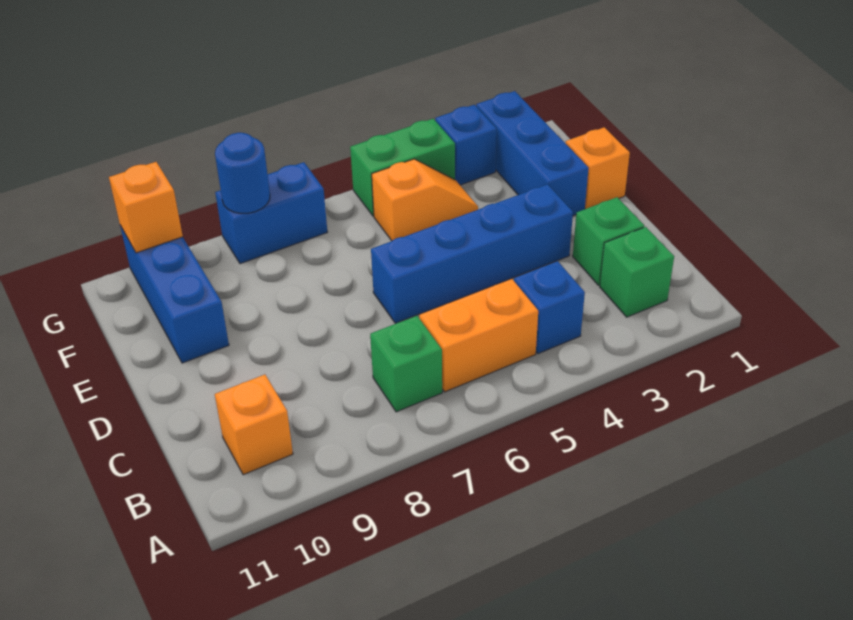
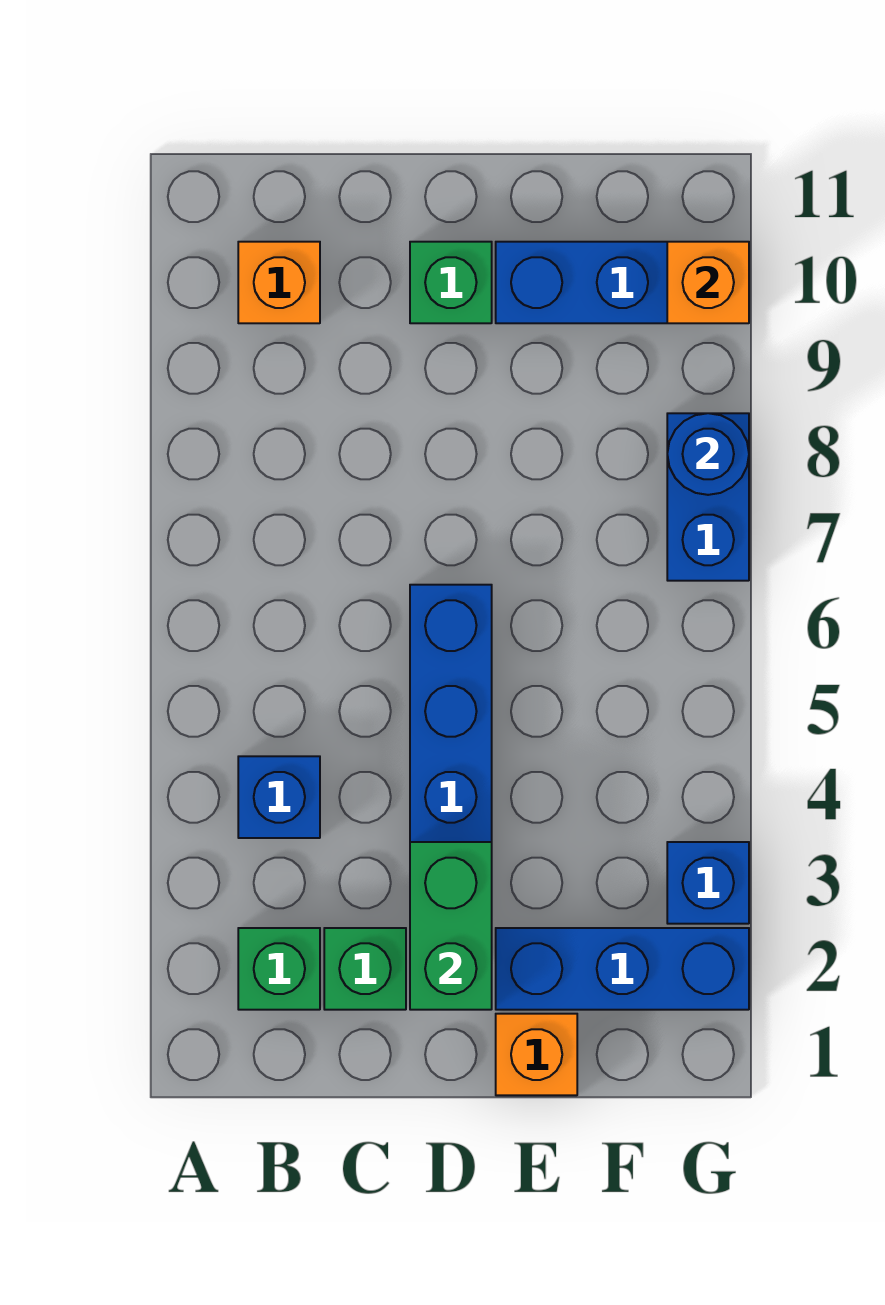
orange brick B5:B6 level 1 -> none
green brick B7 level 1 -> green brick D10 level 1
orange slope F4:F5 level 1 top 5 -> none
green brick G4:G5 level 1 -> green brick D2:D3 level 2

